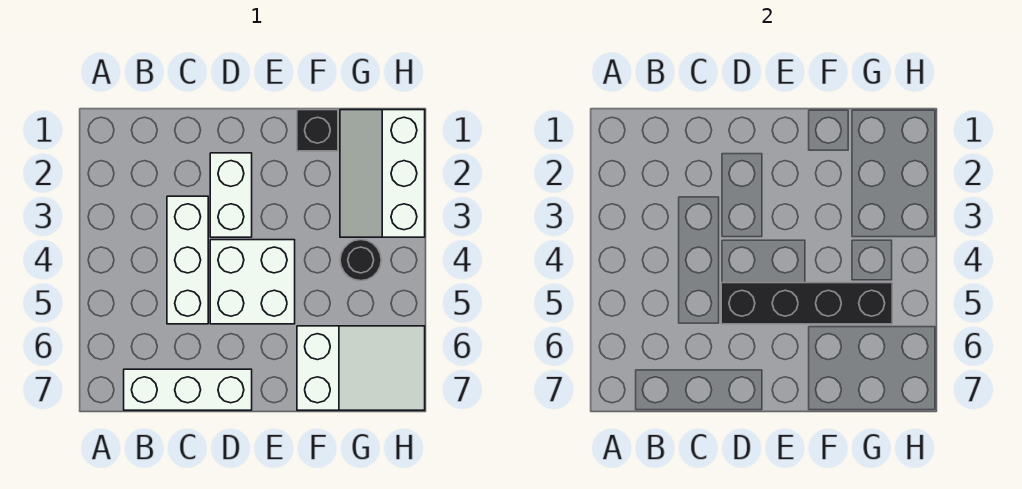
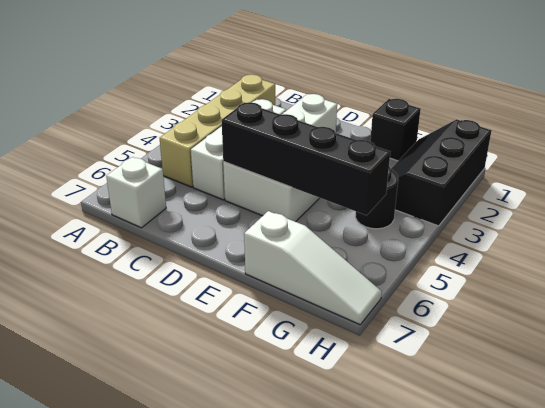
none -> tan brick B2:B5 level 1
white brick B7:D7 level 1 -> white brick B7 level 1
white slope F6:H7 level 1 top F -> white slope F7:H7 level 1 top F
white slope G1:H3 level 1 top H -> black slope G1:H3 level 1 top H

